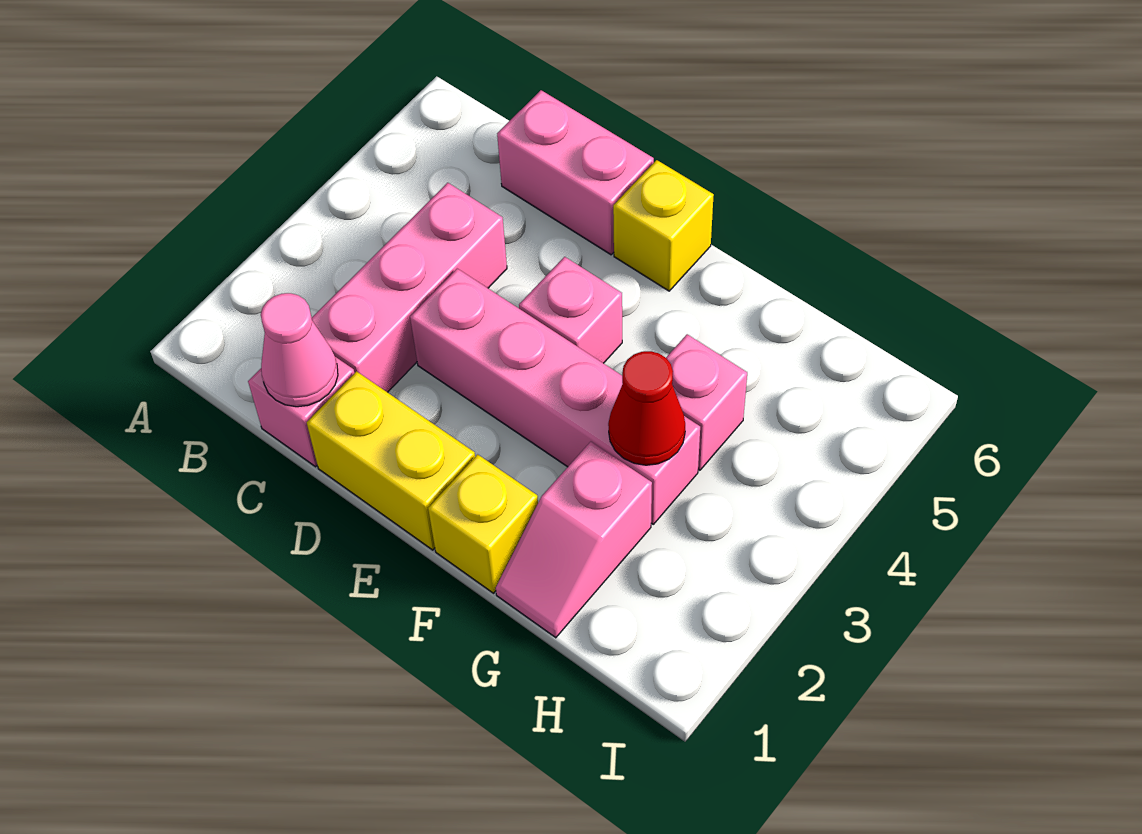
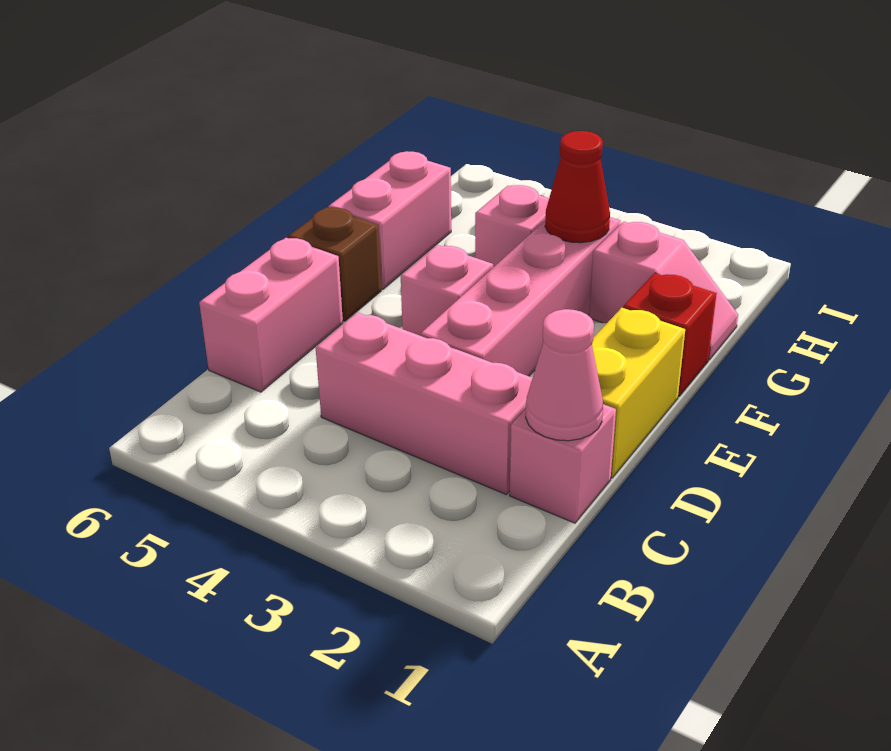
yellow brick E6 level 1 -> brown brick E6 level 1
yellow brick F1 level 1 -> red brick F1 level 1
none -> pink brick F6:G6 level 1

